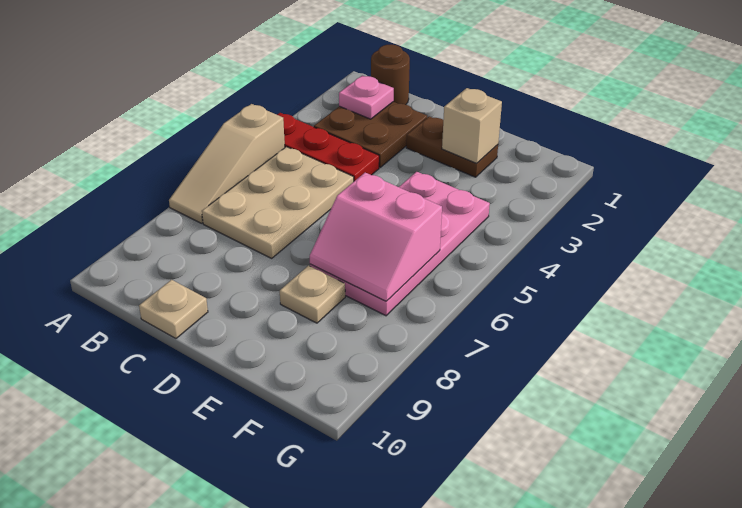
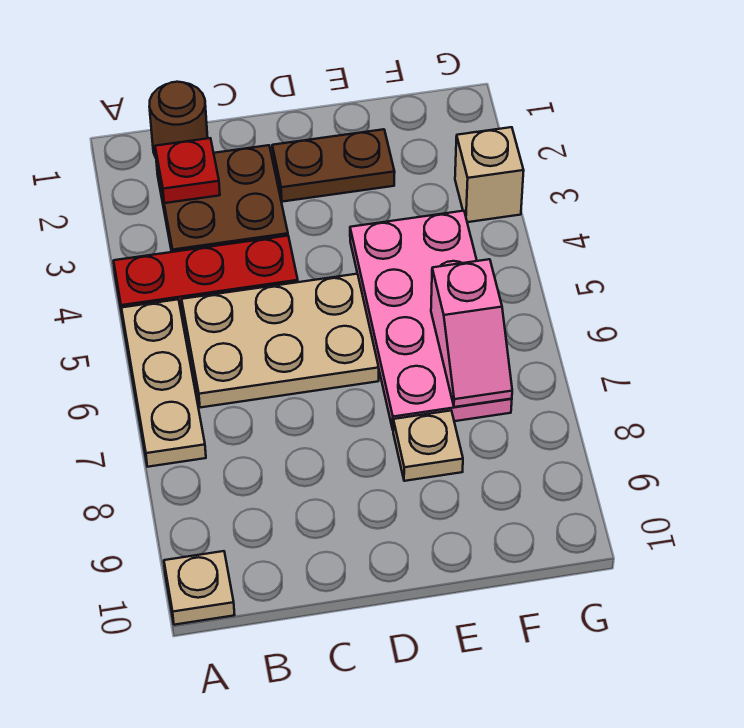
tan slope A5:A7 level 1 top 5 -> tan plate A5:A7 level 1
pink plate B2 level 2 -> red plate B2 level 2
tan plate B5:C7 level 1 -> tan plate B5:D6 level 1
tan plate C10 level 1 -> tan plate A10 level 1
tan brick E2 level 2 -> tan brick G3 level 1
pink slope E6:F7 level 2 top 6 -> pink slope F6:F7 level 2 top 6

